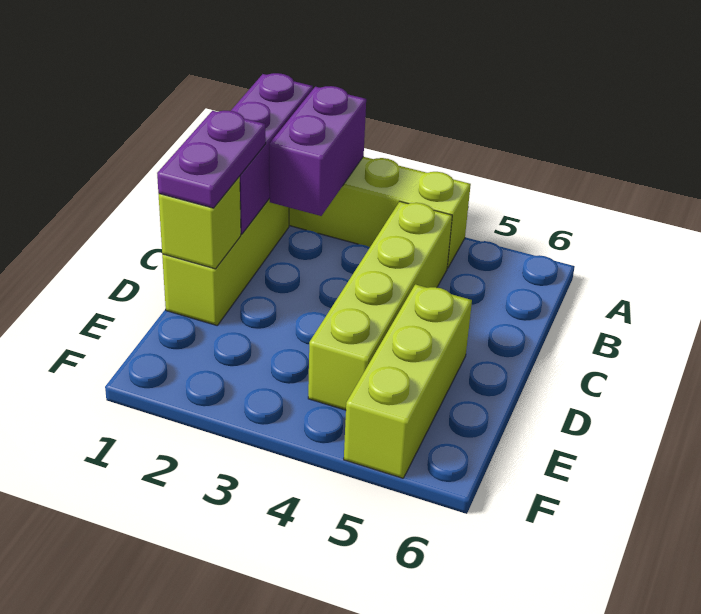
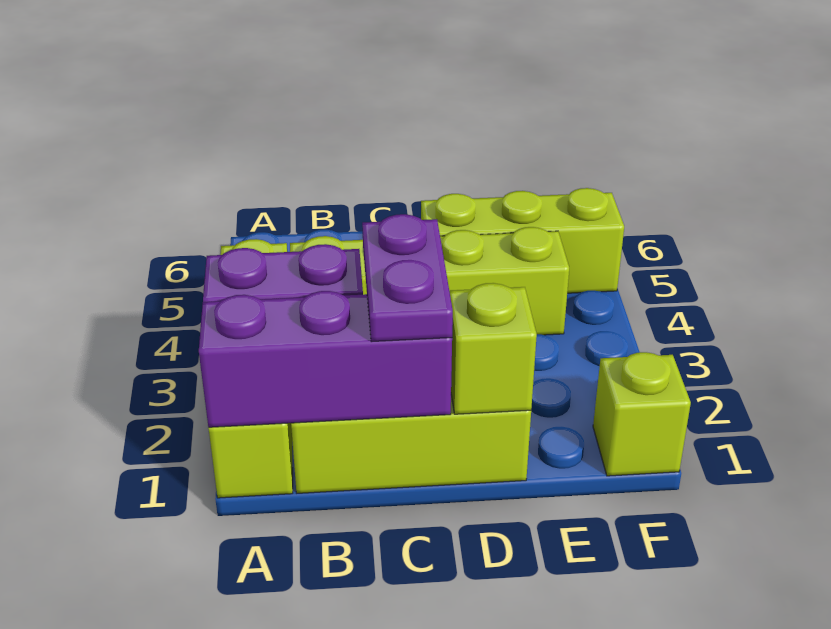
purple plate C1:D1 level 3 -> purple plate C1:C2 level 3
none -> lime brick F1 level 1

